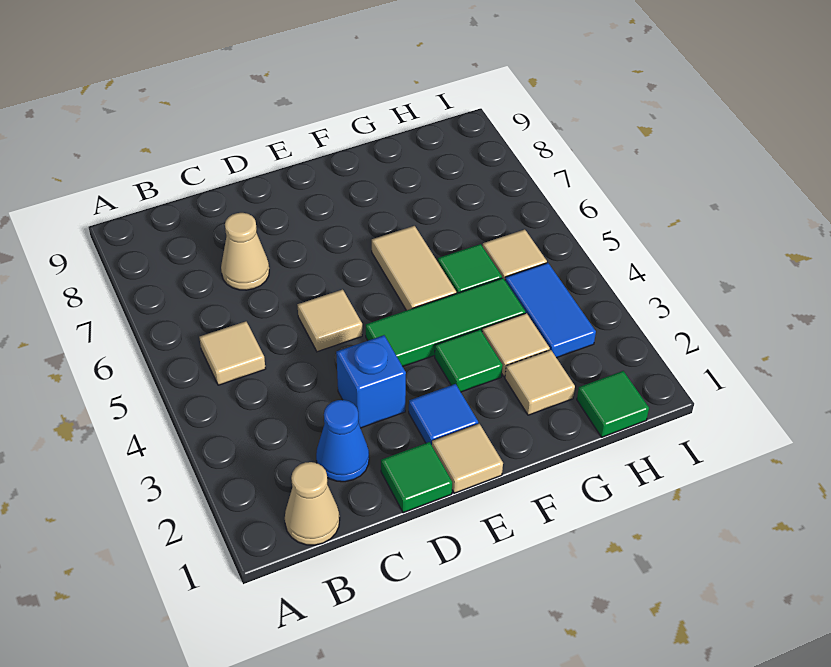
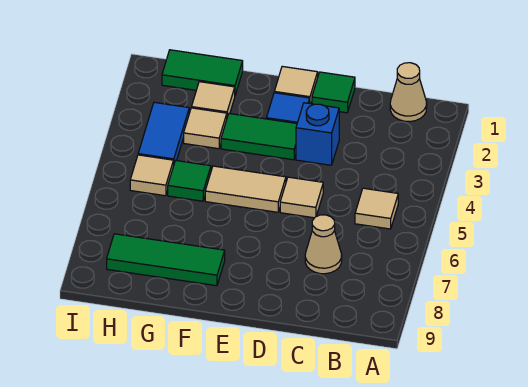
blue cone C2 level 1 -> none
green tile E4:G4 level 1 -> green tile F8:H8 level 1
green tile F3 level 1 -> green tile E3:F3 level 1
tan tile F5:F6 level 1 -> tan tile E5:F5 level 1
green tile H1 level 1 -> green tile G1:H1 level 1

